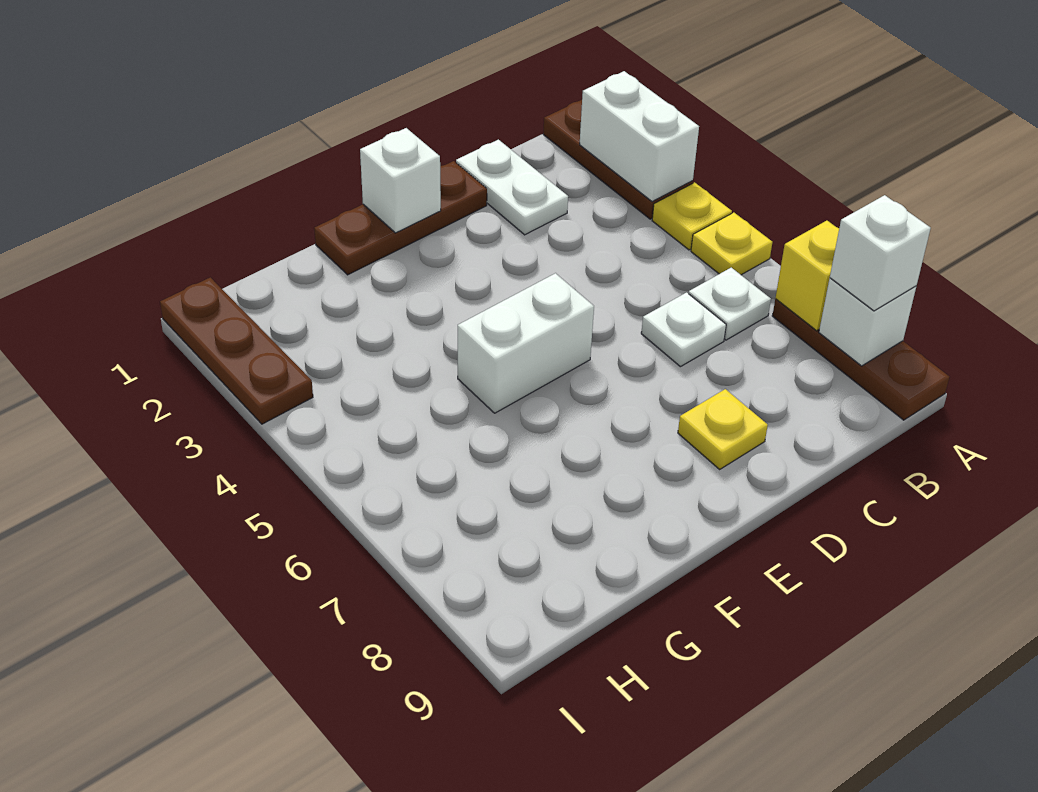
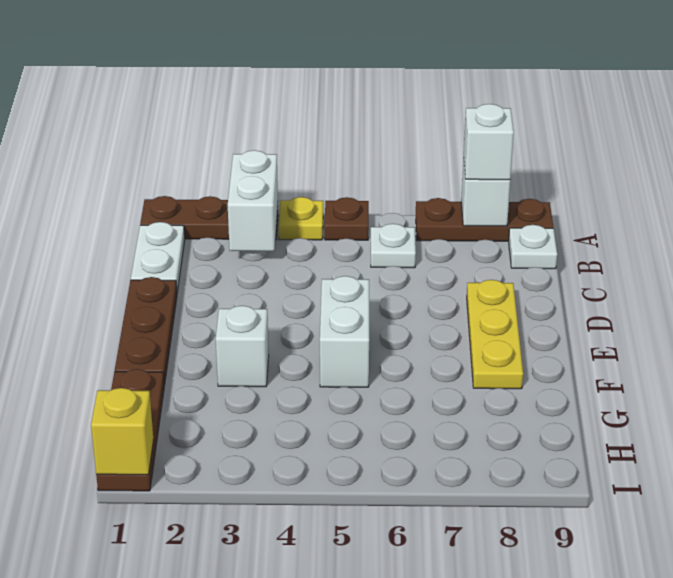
white brick A2:A3 level 2 -> white brick A3:B3 level 2
yellow plate A5 level 1 -> brown plate A5 level 1
yellow brick A7 level 2 -> yellow brick I1 level 2
white plate C1:C2 level 1 -> white plate B1:C1 level 1
white plate C6 level 1 -> white plate B9 level 1
yellow plate D8 level 1 -> yellow plate D8:F8 level 1
white brick E1 level 2 -> white brick F3 level 1
brown plate I1:I3 level 1 -> brown plate G1:I1 level 1

